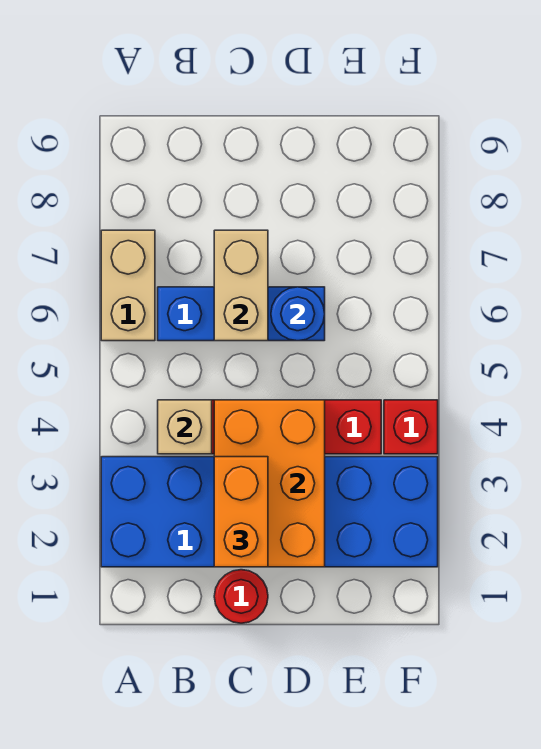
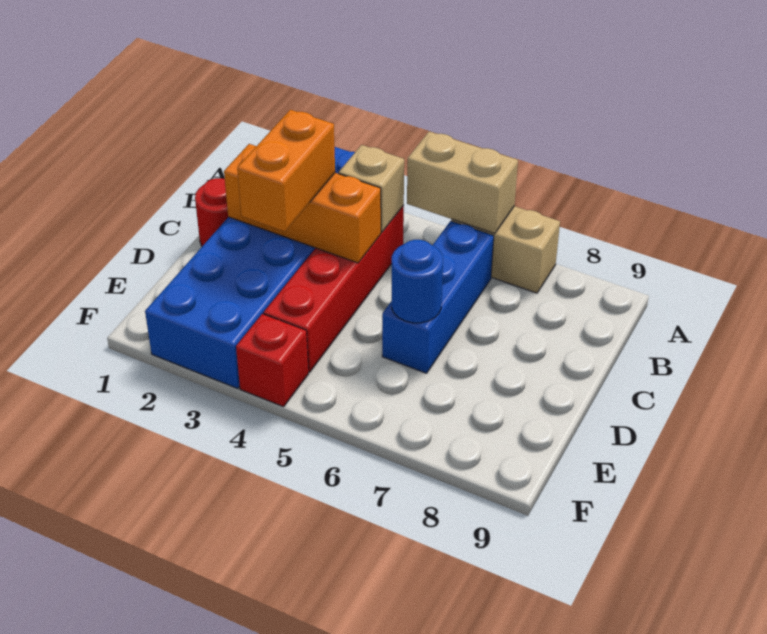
orange brick C2:D4 level 2 -> orange brick C2:C4 level 2
orange brick C2:C3 level 3 -> orange brick C3:D3 level 3
tan brick C6:C7 level 2 -> tan brick A5:A6 level 2

